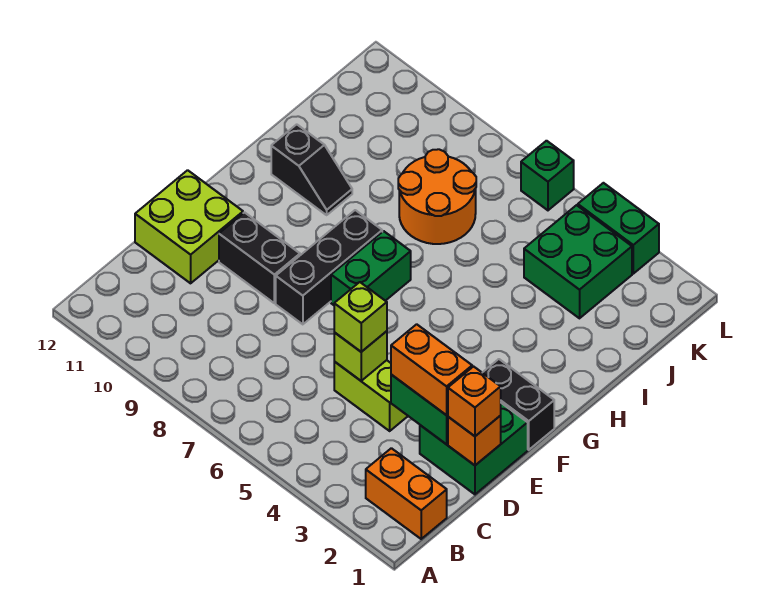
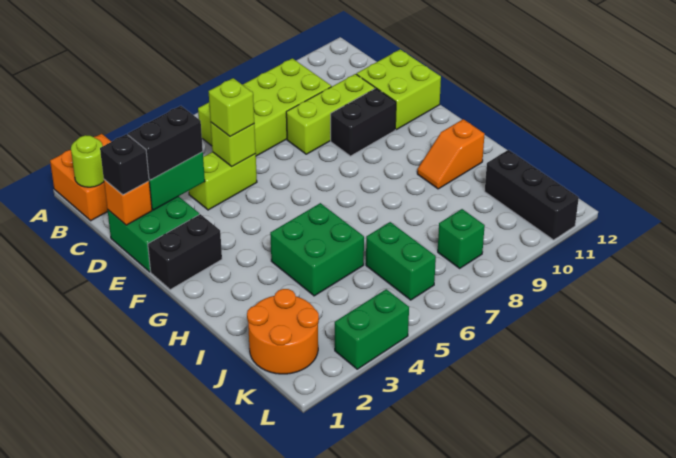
orange brick B1:B2 level 1 -> orange brick A1:B2 level 1
none -> lime round brick B1 level 2
none -> lime brick B6:C9 level 1
orange brick D1 level 3 -> black brick D1 level 3
orange brick D2:D3 level 3 -> black brick D2:D3 level 3
none -> lime brick D8:D10 level 1
black brick E8:G8 level 1 -> black brick J11:L11 level 1
green brick F7:G7 level 1 -> green brick J6:K6 level 1
black slope H10:H11 level 1 top 11 -> orange slope H10:H11 level 1 top 11
orange round brick I7:J8 level 1 -> orange round brick J1:K2 level 1
green brick J3:K4 level 1 -> green brick H4:I5 level 1
green brick L6 level 1 -> green brick K8 level 1

